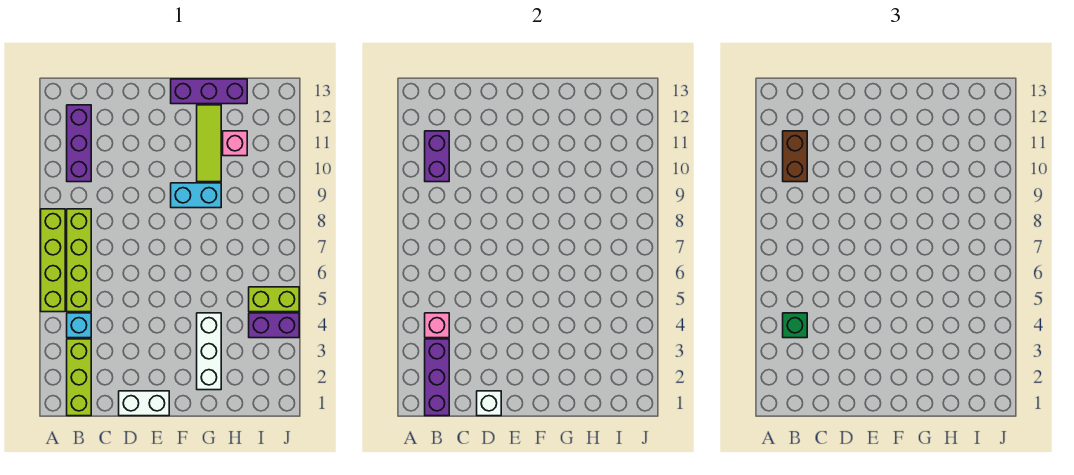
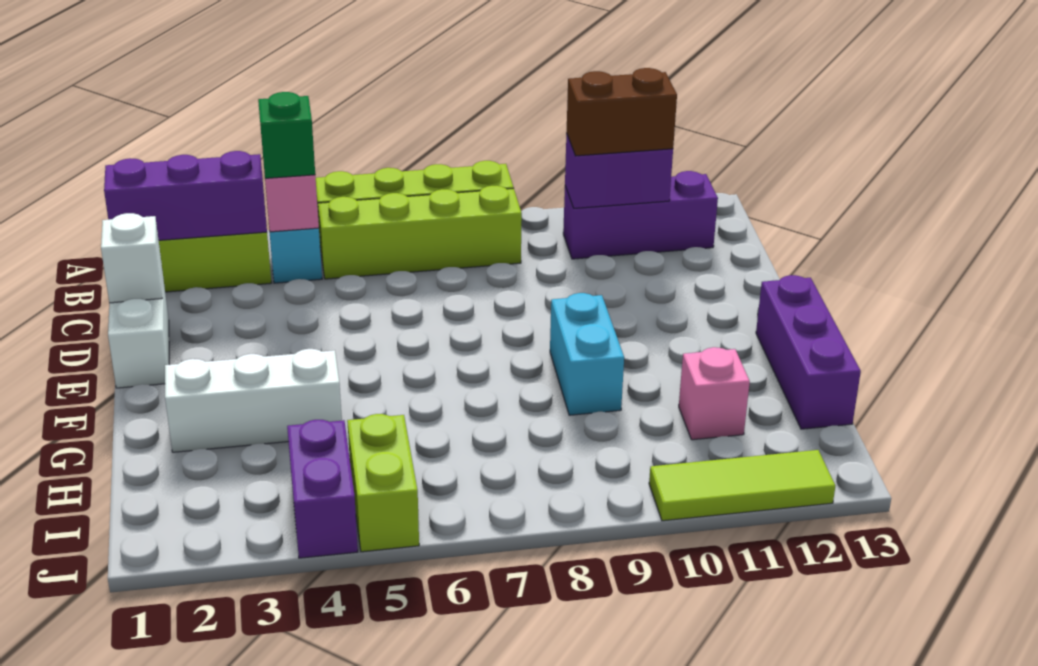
lime tile G10:G12 level 1 -> lime tile J10:J12 level 1

